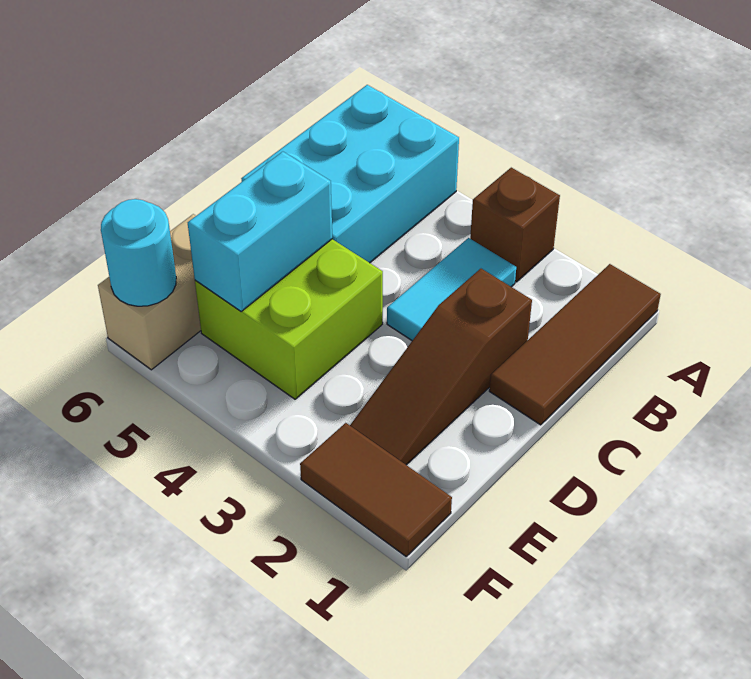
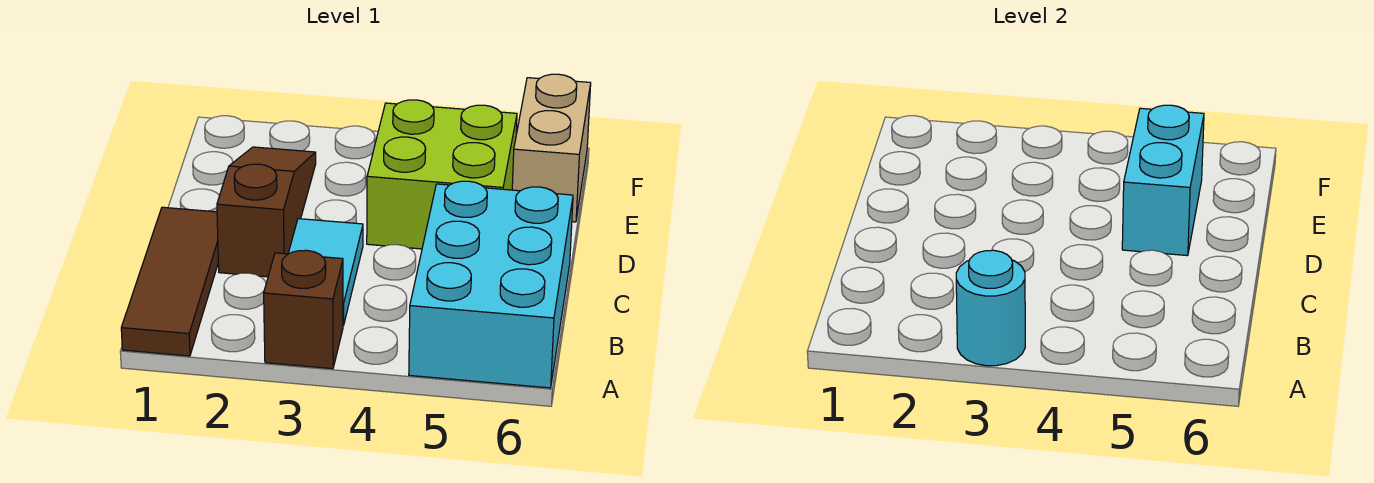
brown tile F1:F2 level 1 -> none
cyan round brick F6 level 2 -> cyan round brick A3 level 2

